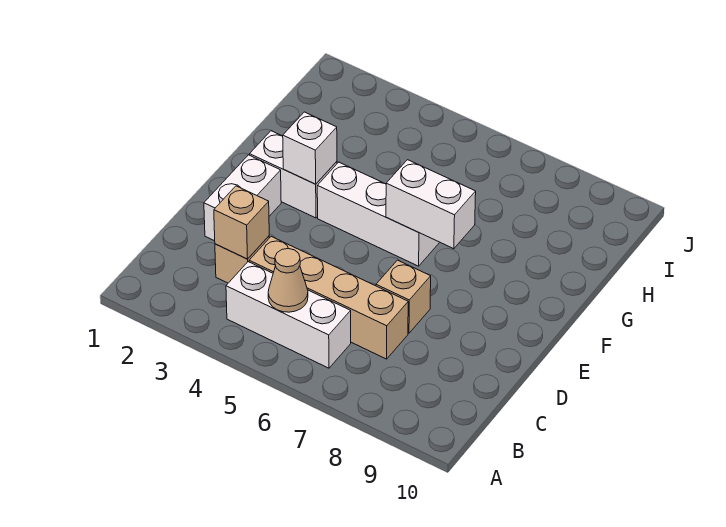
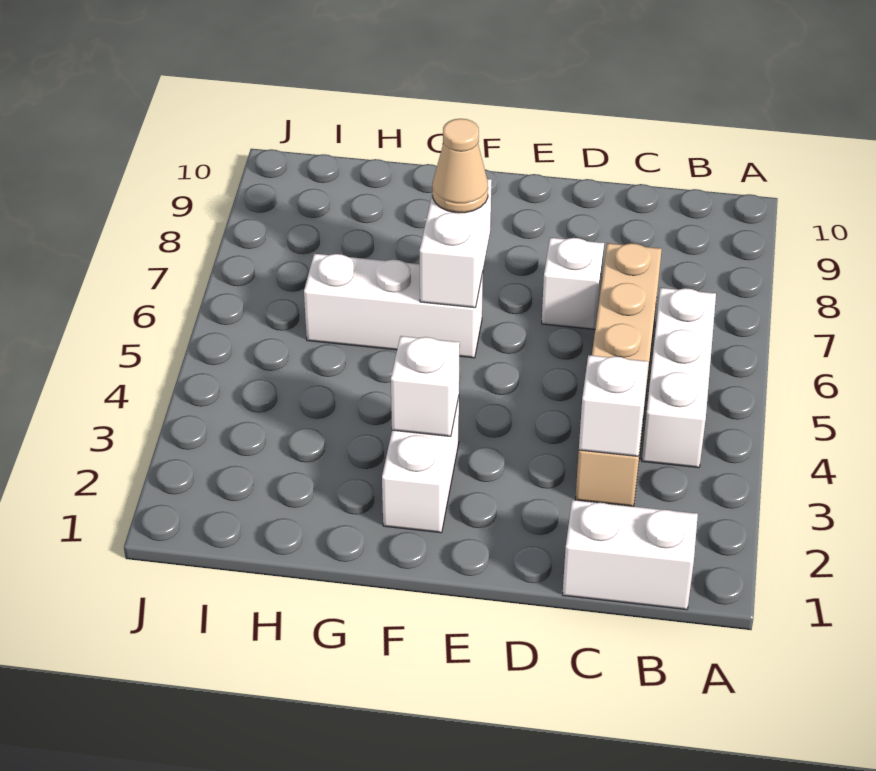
tan cone B5 level 2 -> tan cone F7 level 3
tan brick C3 level 2 -> white brick C3 level 2
white brick D2:E2 level 1 -> white brick B1:C1 level 1
tan brick D7 level 1 -> white brick D7 level 1
white brick F4:F6 level 1 -> white brick F6:H6 level 1

